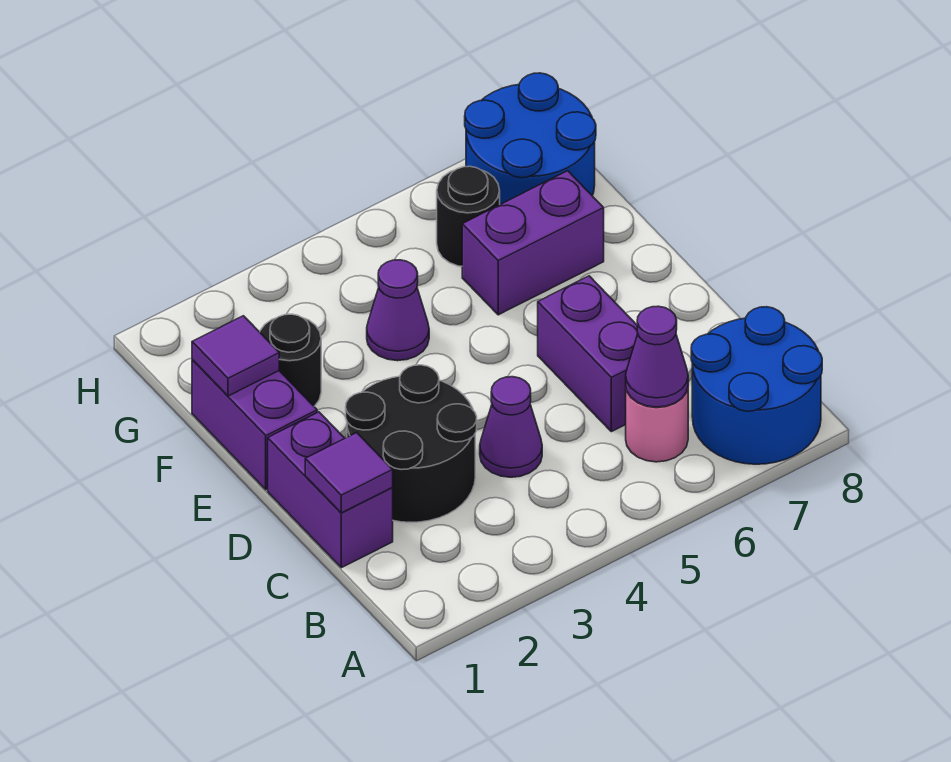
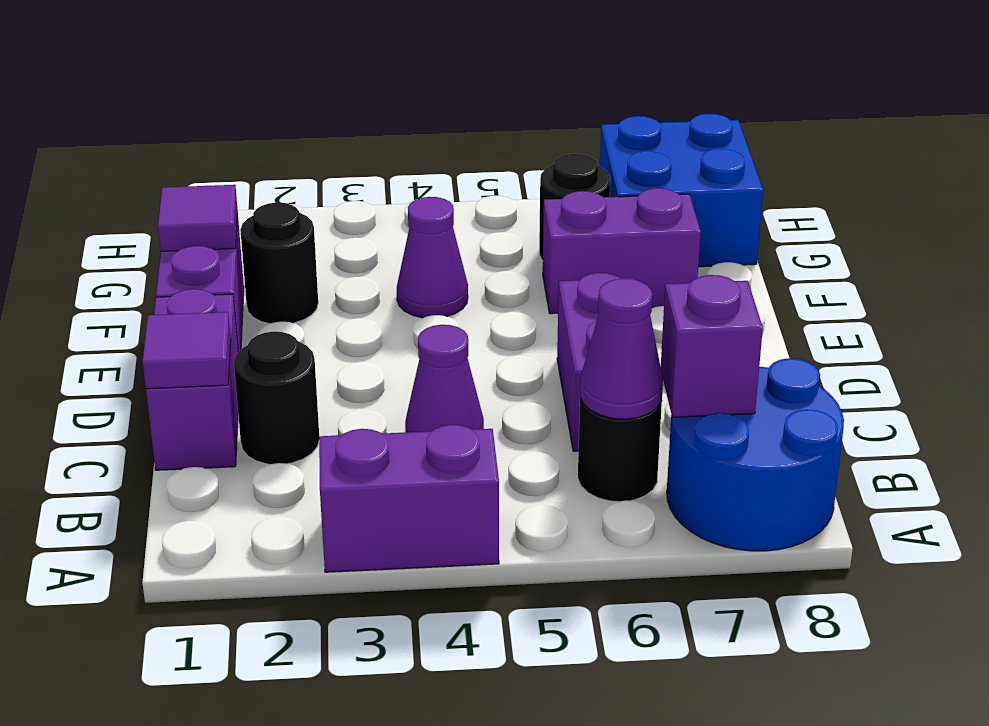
none -> purple brick A3:A4 level 1
pink round brick B6 level 1 -> black round brick B6 level 1
none -> purple brick B7 level 2
black round brick C2:D3 level 1 -> black round brick C2 level 1
blue round brick G7:H8 level 1 -> blue brick G7:H8 level 1

